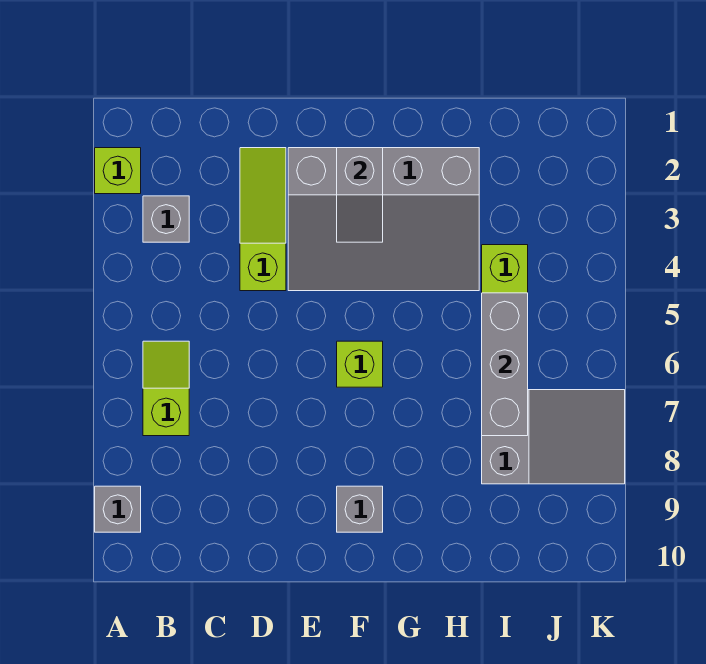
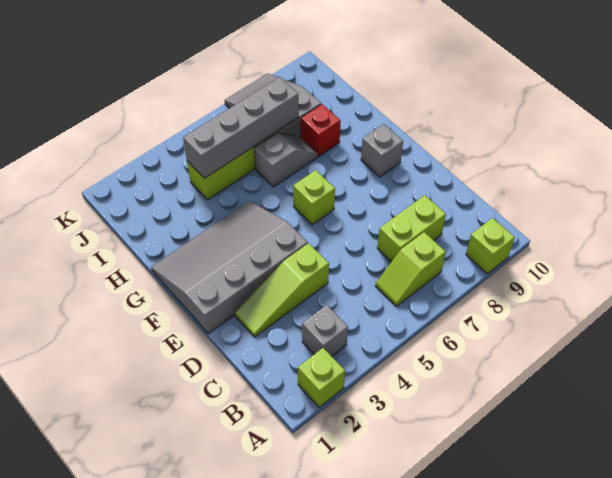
grey brick A9 level 1 -> lime brick A9 level 1
none -> lime brick C7:C8 level 1
grey slope E2:H4 level 1 top 2 -> grey slope E1:G4 level 1 top E
grey slope F2:F3 level 2 top 2 -> grey slope H6:H7 level 1 top 6
none -> red brick H8 level 1
grey brick I5:I7 level 2 -> grey brick I4:I7 level 2

